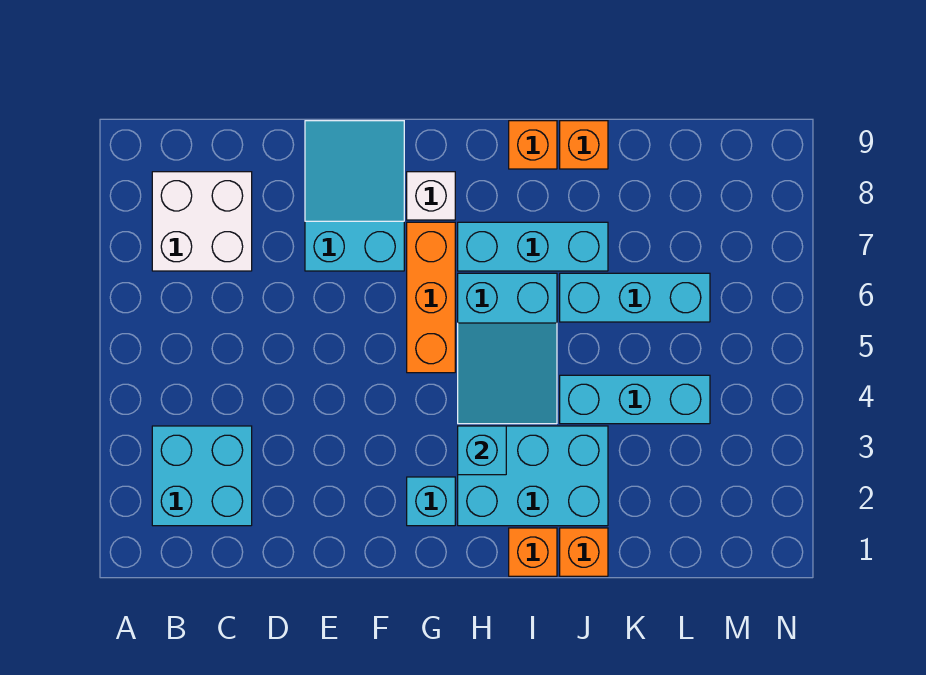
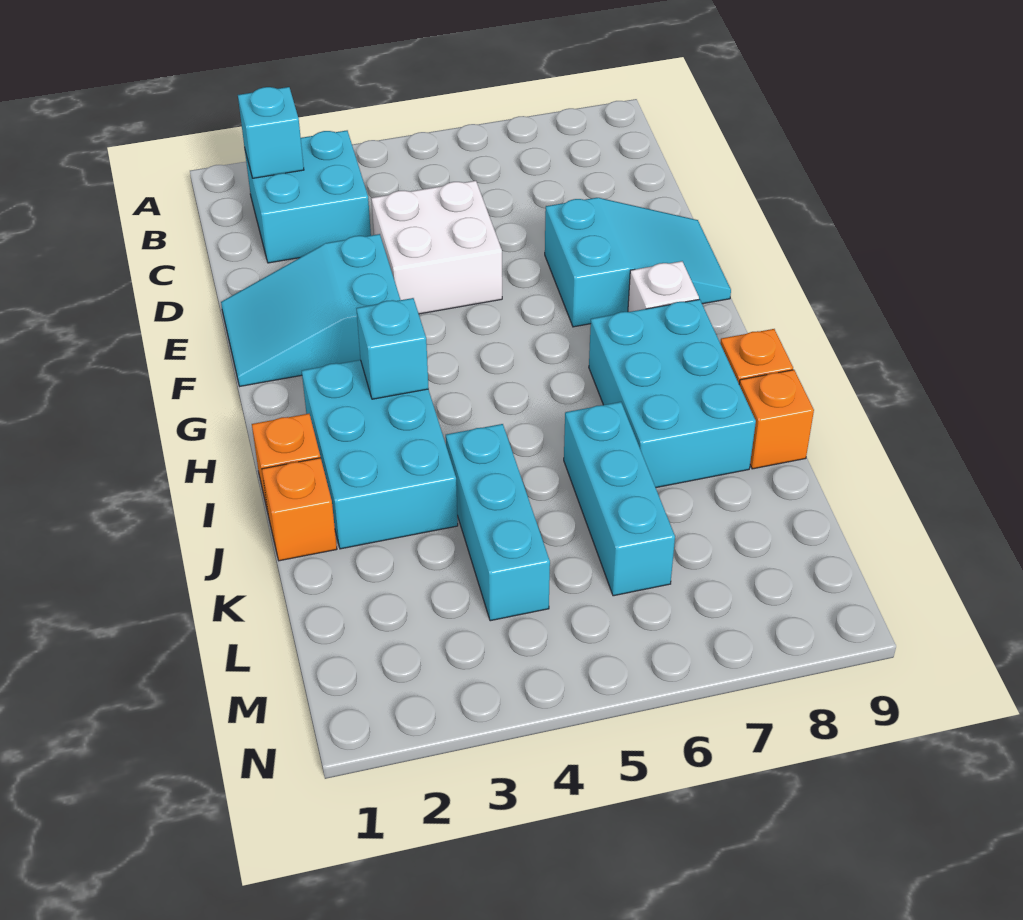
white brick B7:C8 level 1 -> white brick D4:E5 level 1
cyan brick G2 level 1 -> cyan brick B2 level 2
orange brick G5:G7 level 1 -> none
cyan slope H4:I6 level 1 top 6 -> cyan slope E1:F3 level 1 top 3
cyan brick H7:J7 level 1 -> cyan brick H7:J8 level 1

